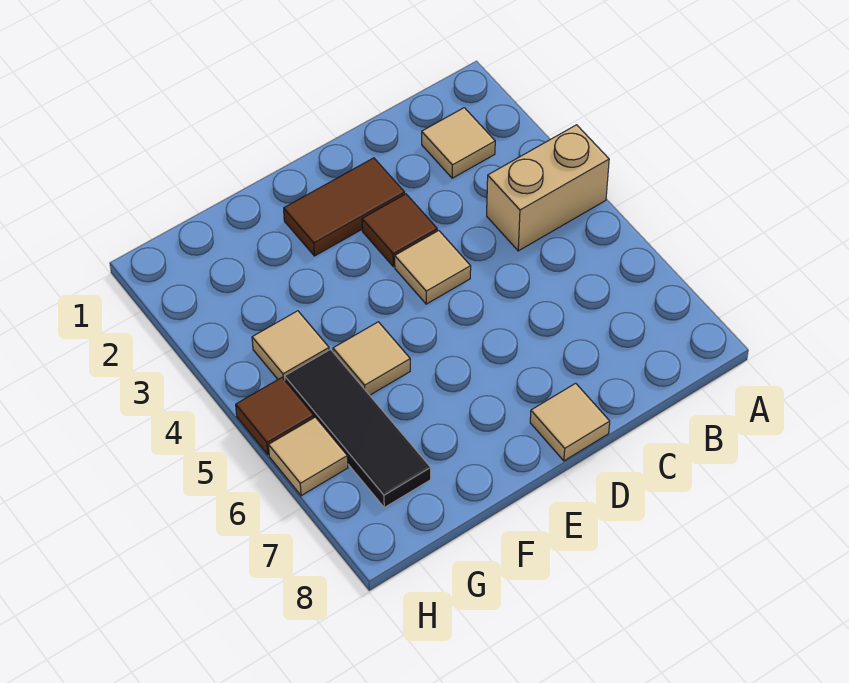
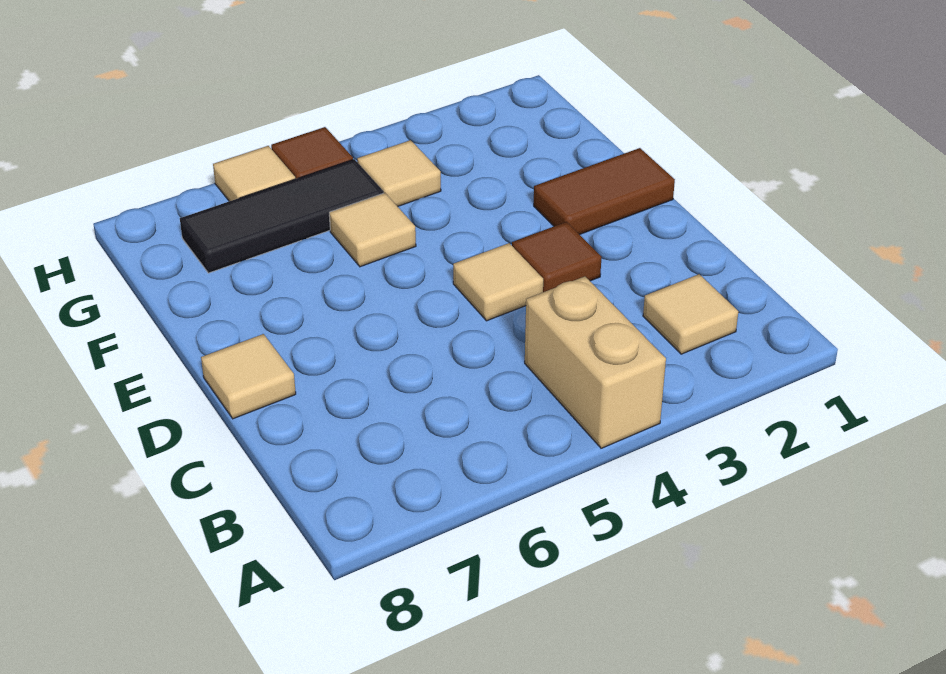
brown tile D2:E2 level 1 -> brown tile E1:E2 level 1

